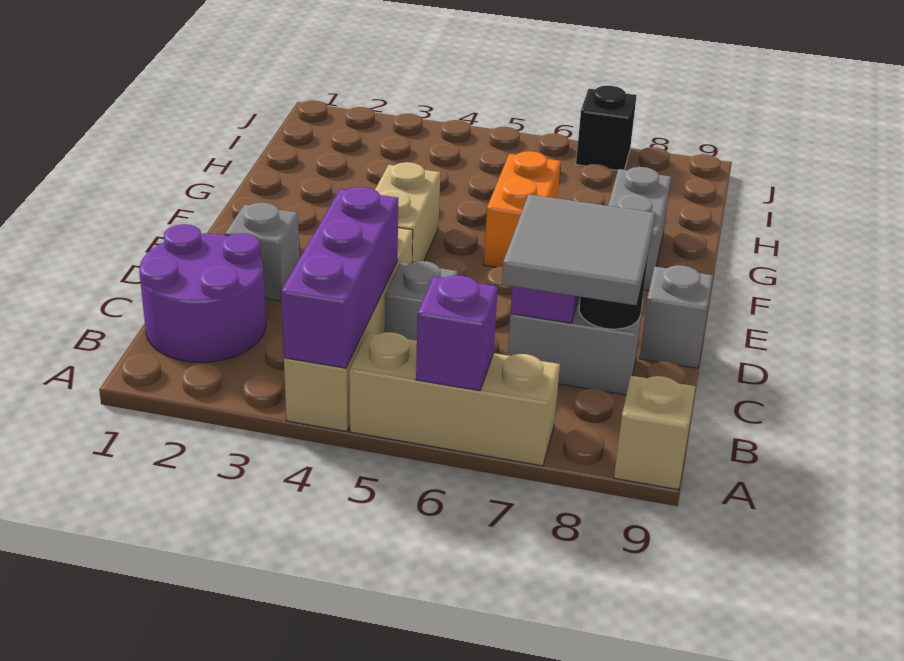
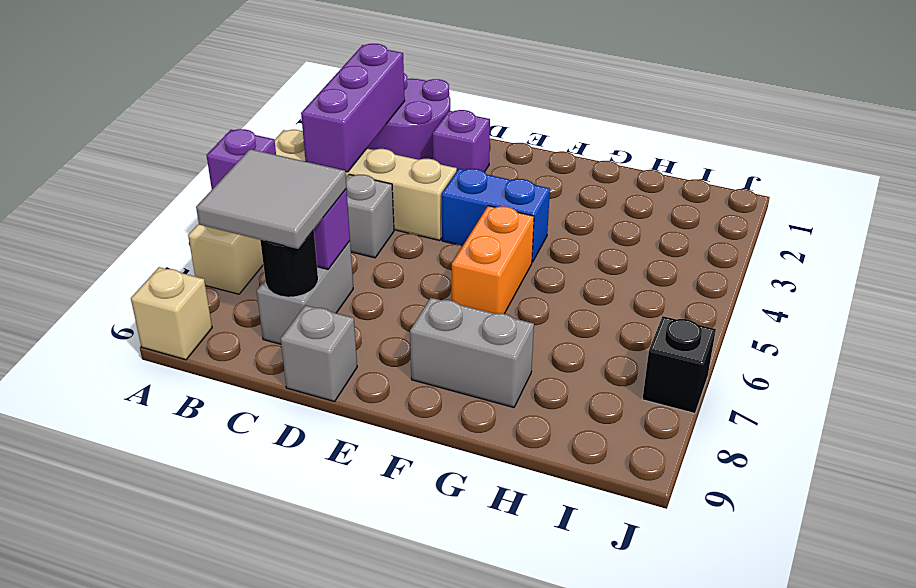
purple brick A4:C4 level 2 -> purple brick B2:B4 level 2
grey brick D2 level 1 -> purple brick D2 level 1
tan brick E4:F4 level 1 -> blue brick E4:F4 level 1
orange brick F6:G6 level 1 -> orange brick F5:F6 level 1

